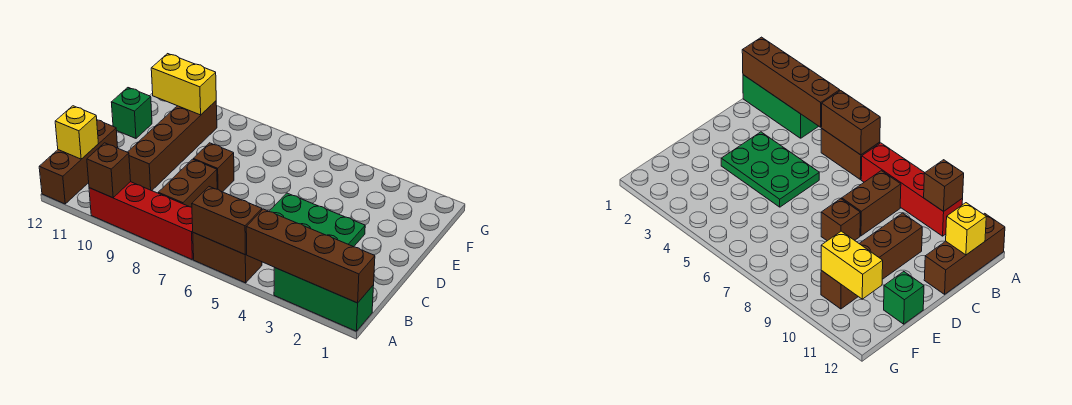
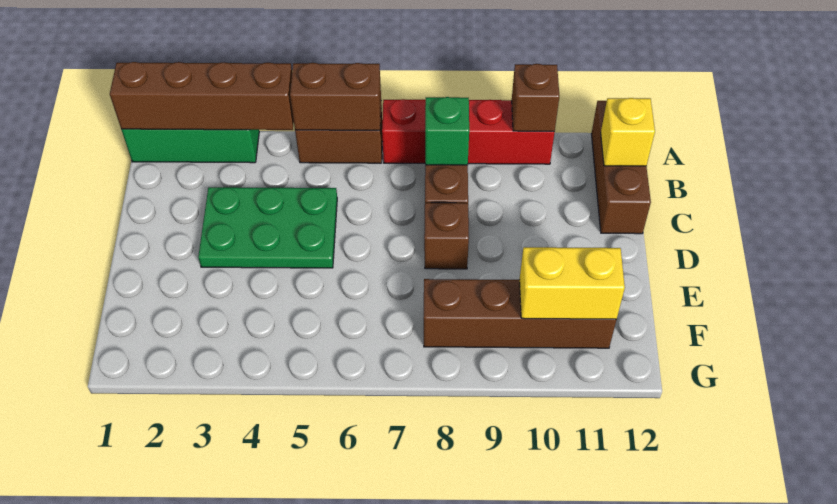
brown brick C10:F10 level 1 -> brown brick F8:F11 level 1
green brick E12 level 1 -> green brick B8 level 2

